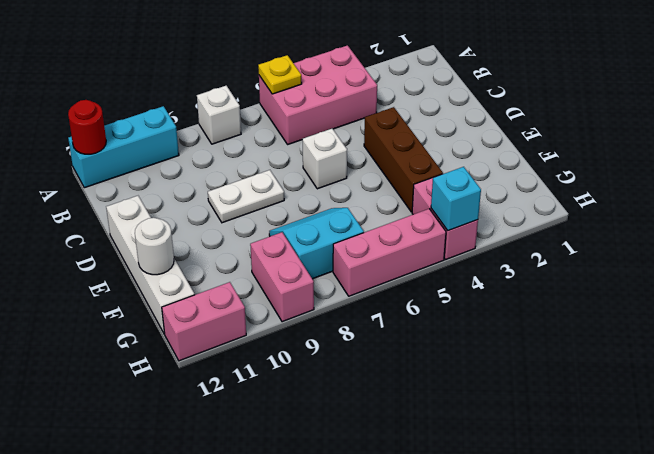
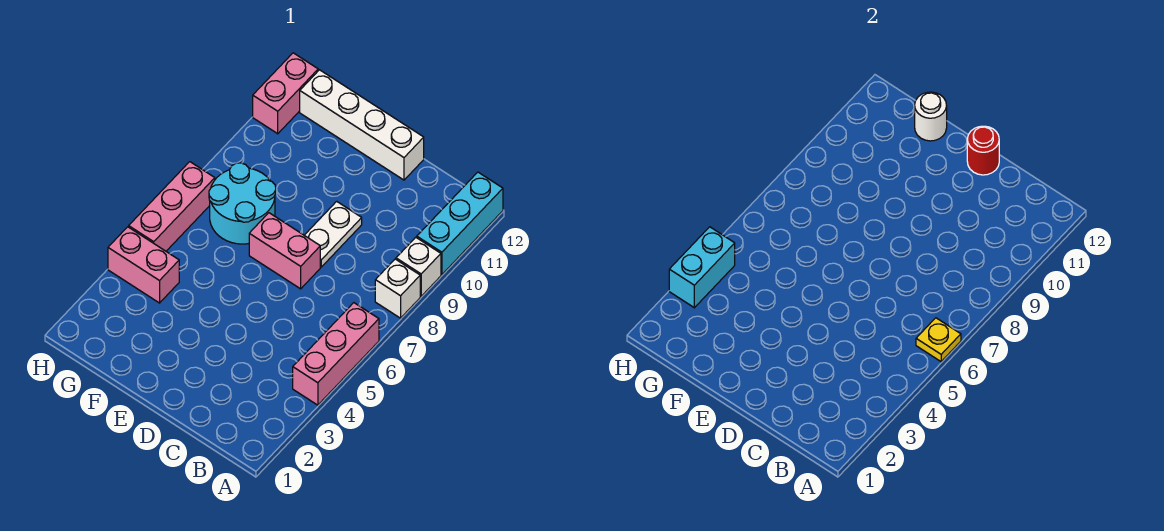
pink brick A4:B6 level 1 -> pink brick A4:A6 level 1
red round brick A12 level 2 -> red round brick D12 level 2
brown brick D4:F4 level 1 -> none
white brick D6 level 1 -> white brick A9 level 1
cyan slope F7:G8 level 1 top G -> cyan round brick F7:G8 level 1
pink brick G9:H9 level 1 -> pink brick D7:E7 level 1
cyan brick H4 level 2 -> cyan brick H3:H4 level 2

